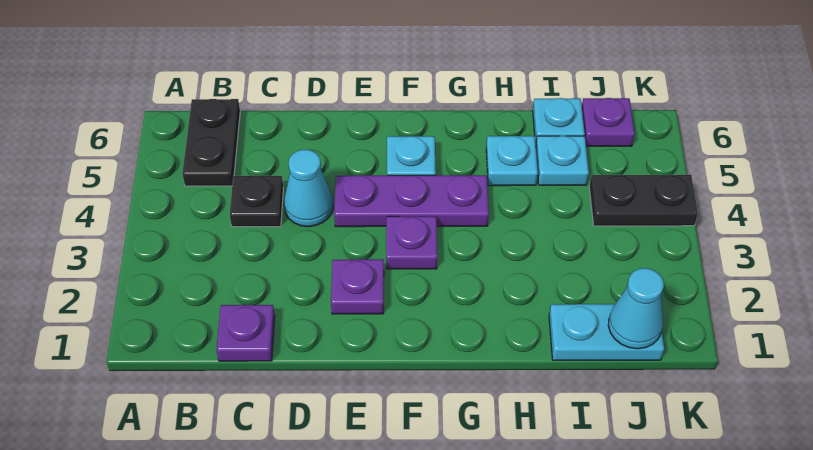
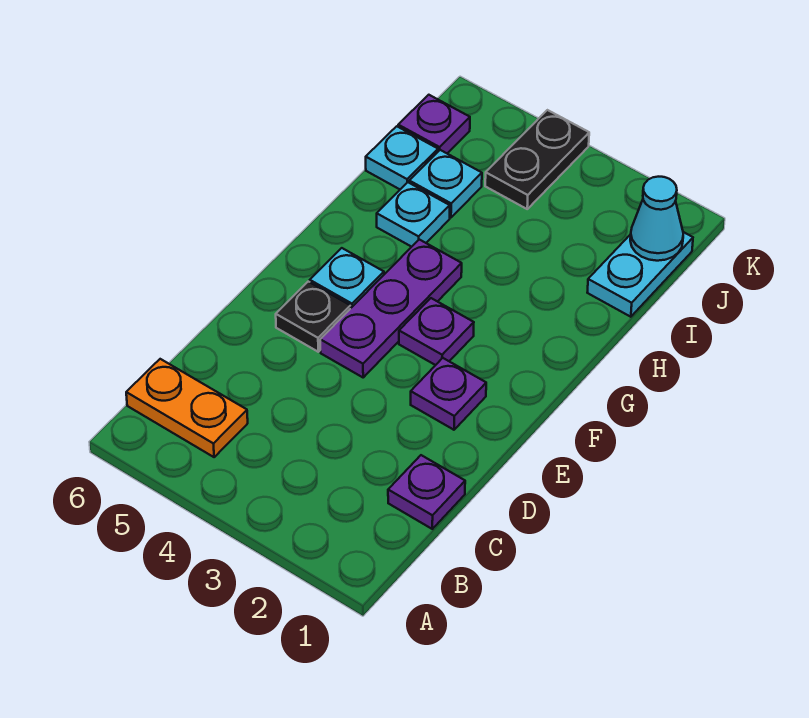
black plate B5:B6 level 1 -> orange plate B5:B6 level 1
black plate C4 level 1 -> black plate E5 level 1
cyan cone D4 level 1 -> none

